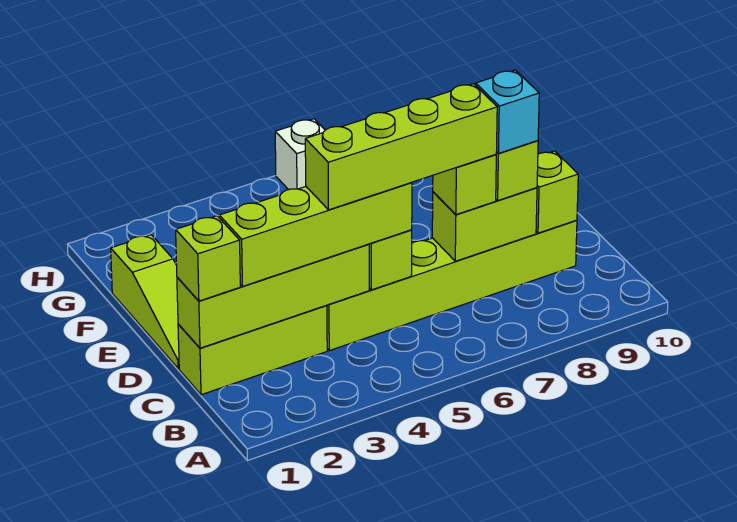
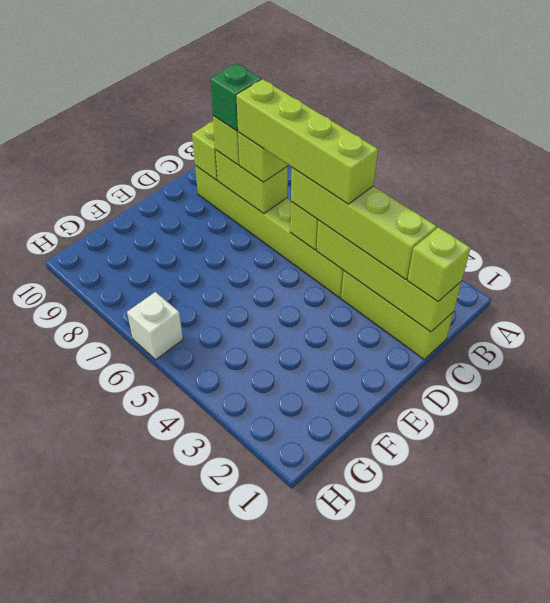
cyan brick C8 level 4 -> green brick C8 level 4
lime slope D1:F1 level 1 top F -> none

